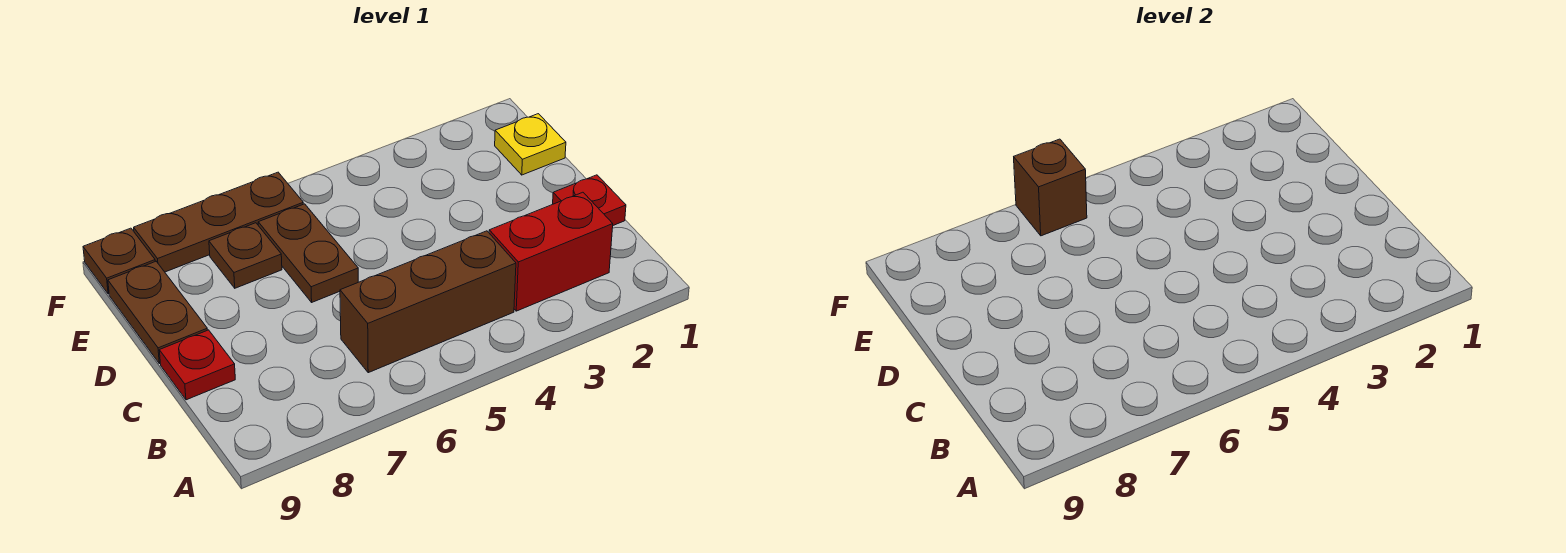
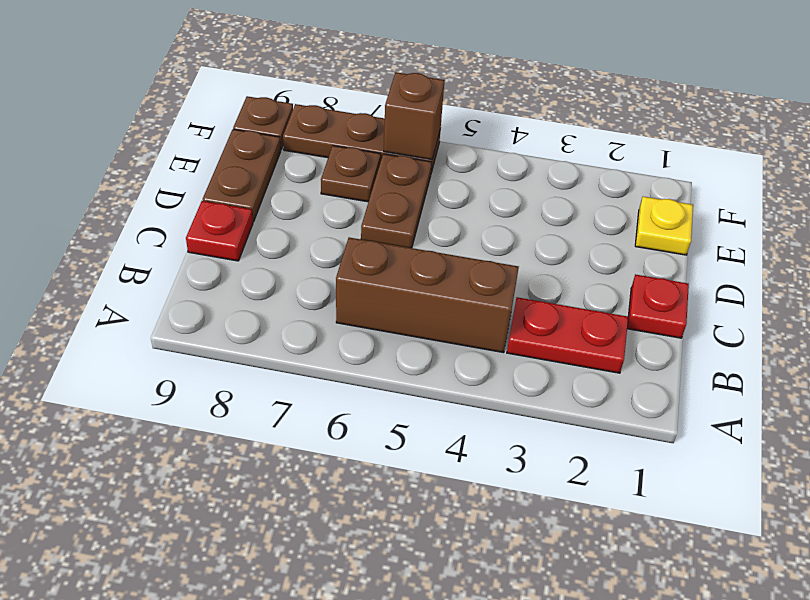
red brick B2:B3 level 1 -> red plate B2:B3 level 1

